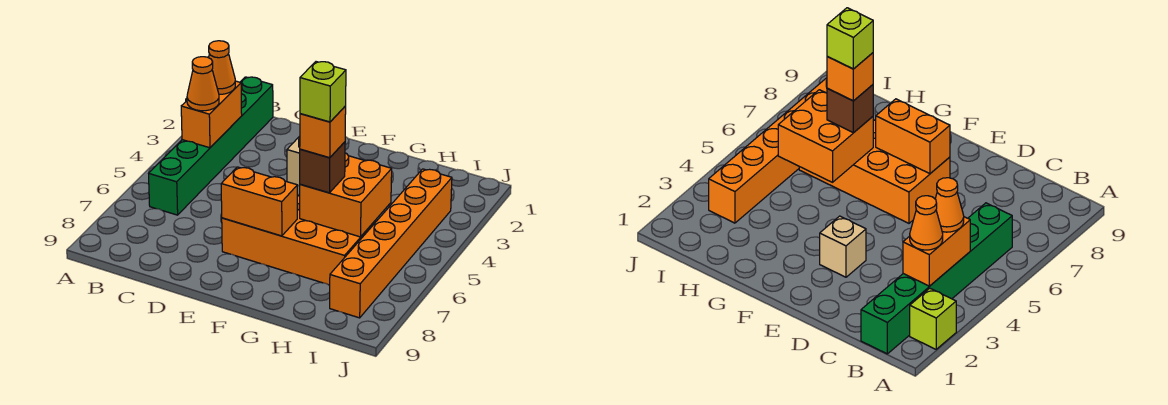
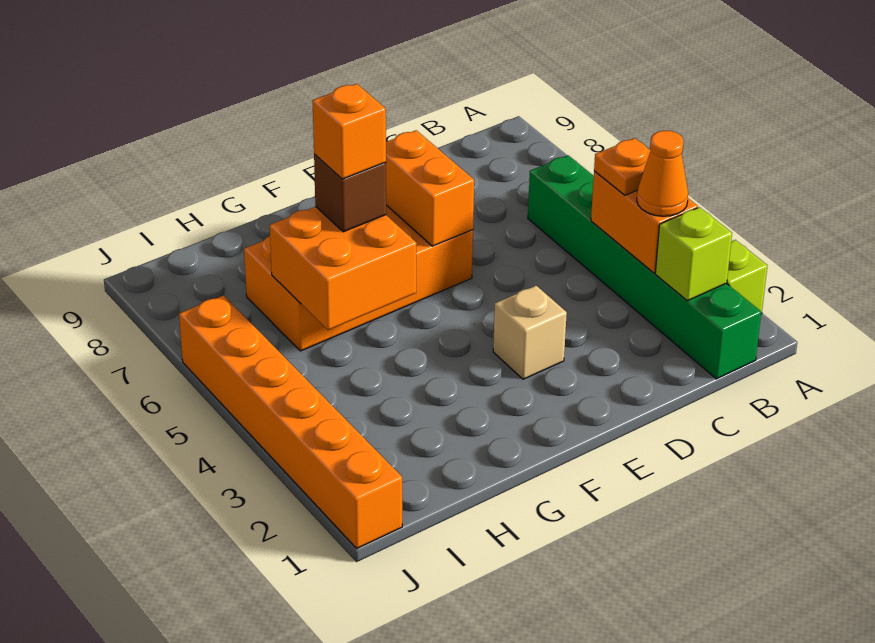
orange cone B4 level 3 -> orange plate B4 level 3
orange brick E7:F7 level 2 -> orange brick E6:E7 level 2
lime brick G6 level 5 -> lime brick B2 level 2
orange brick I3:I8 level 1 -> orange brick J1:J6 level 1

